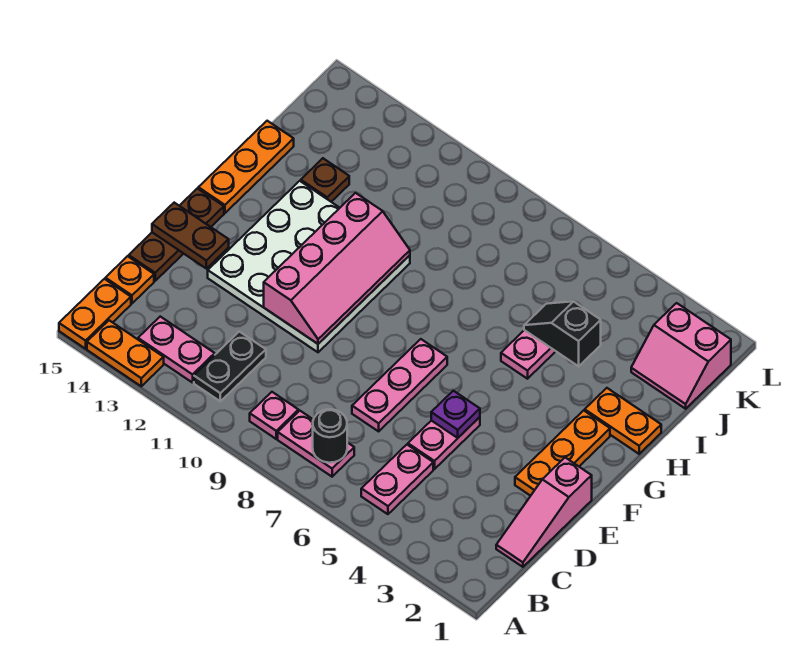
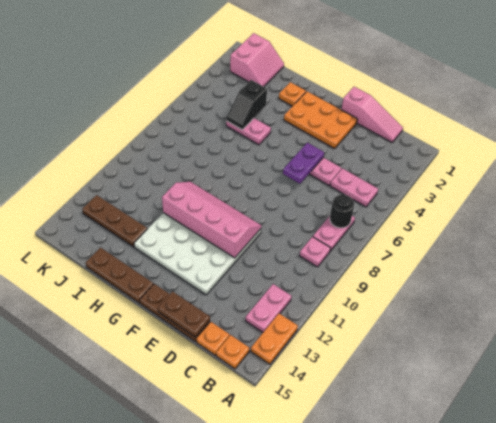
orange plate A15:B15 level 1 -> orange plate B15 level 1
black plate B11:C11 level 1 -> none
pink plate D7:F7 level 1 -> none
orange plate E2:G2 level 1 -> orange plate E2:G3 level 1
purple plate E5 level 2 -> purple plate E5:E6 level 2
brown plate E14:E15 level 2 -> brown plate D15:E15 level 2
orange plate G15:I15 level 1 -> brown plate G15:I15 level 1
orange plate H1:H2 level 1 -> orange plate H2 level 1
brown plate I13 level 1 -> brown plate I13:K13 level 1

